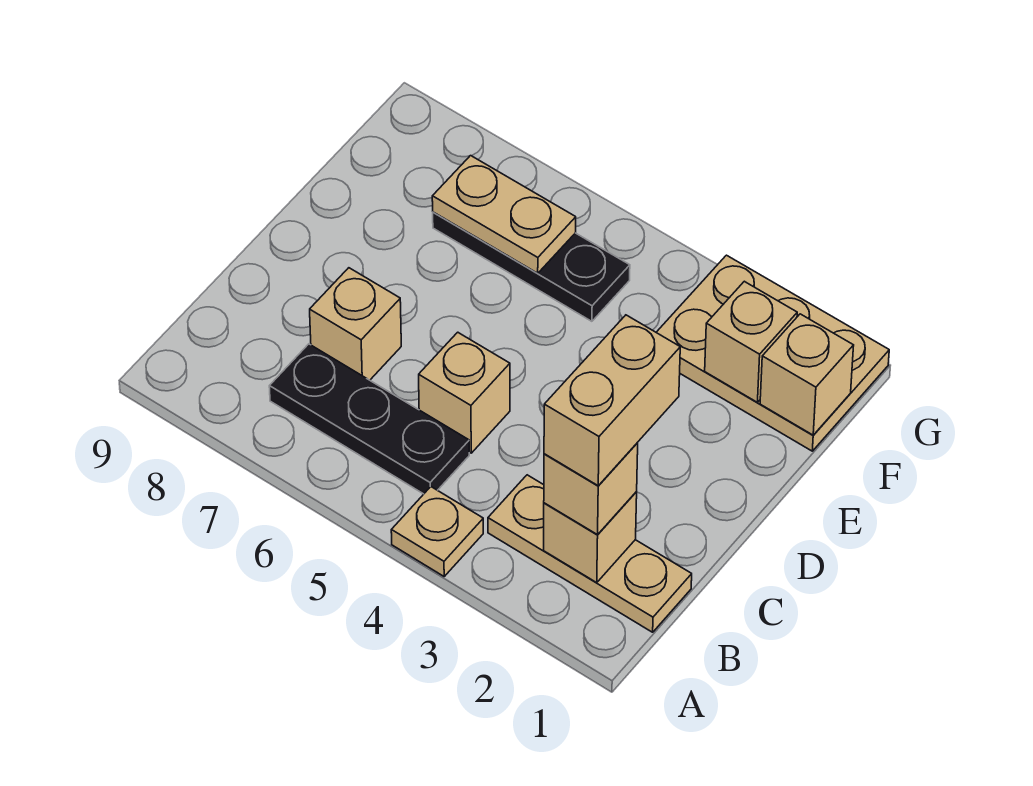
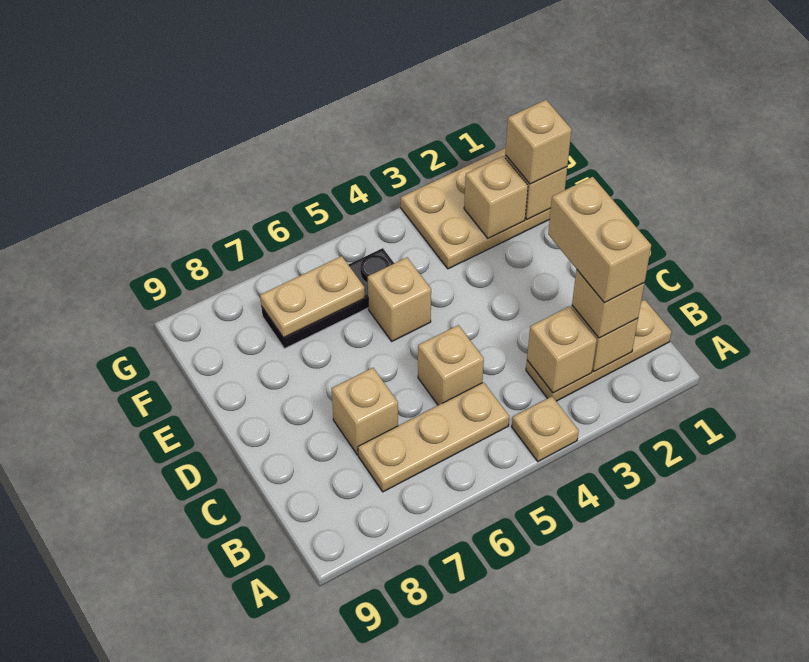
none -> tan brick B3 level 2
black plate B5:B7 level 1 -> tan plate B5:B7 level 1
none -> tan brick E5 level 1
none -> tan brick F1 level 3

